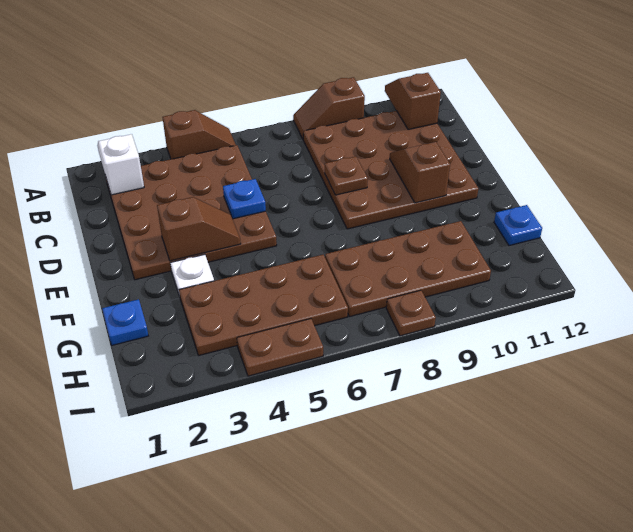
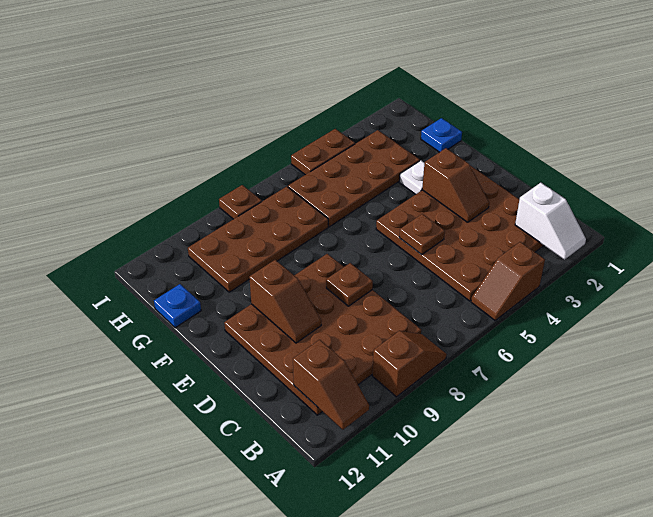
blue plate D5 level 2 -> brown plate D5 level 2
brown slope E3:E4 level 2 top 3 -> brown slope D3:E3 level 2 top E

